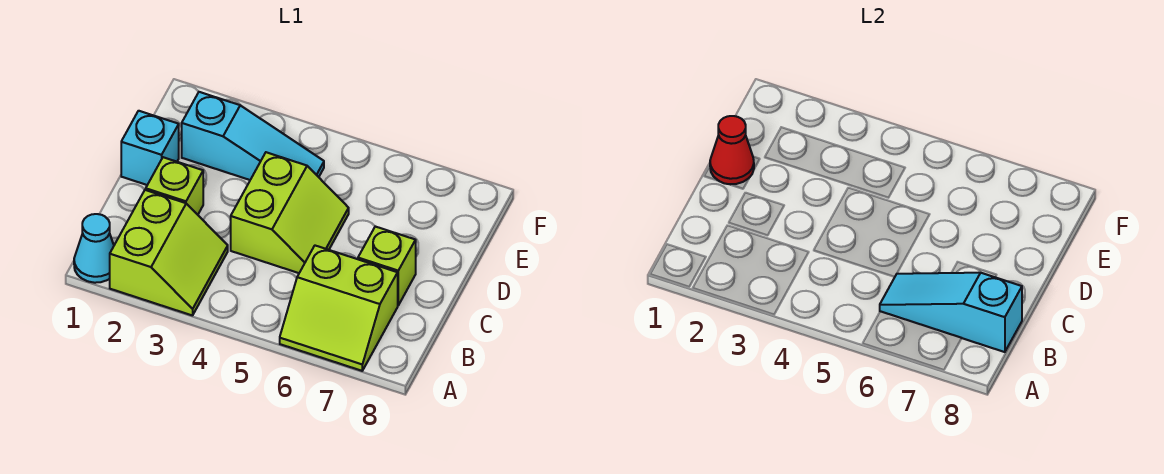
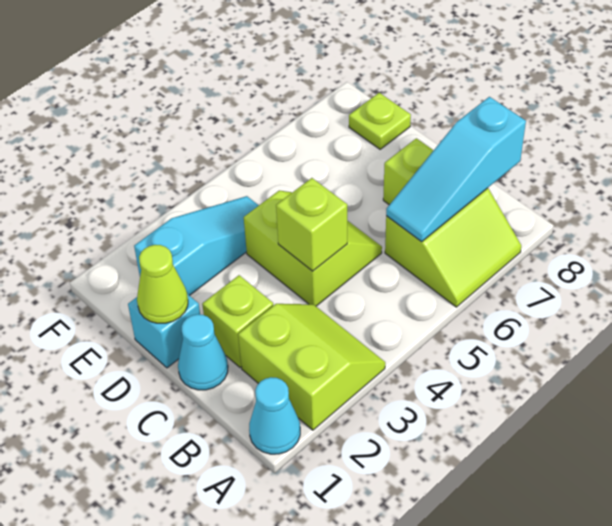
none -> cyan cone C1 level 1
none -> lime brick C4 level 2
red cone D1 level 2 -> lime cone D1 level 2
none -> lime plate E8 level 1

